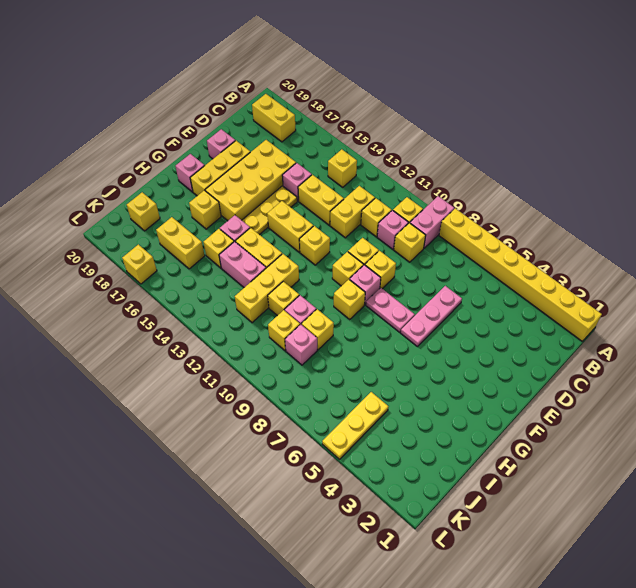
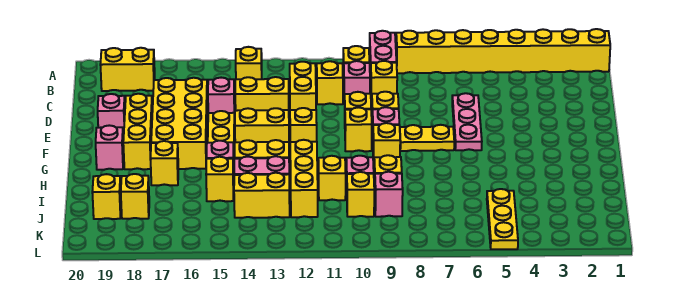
pink plate F7:F8 level 1 -> yellow plate F7:F8 level 1
yellow brick J16:J17 level 1 -> yellow brick J13:J14 level 1
yellow brick L17 level 1 -> yellow brick J18 level 1

